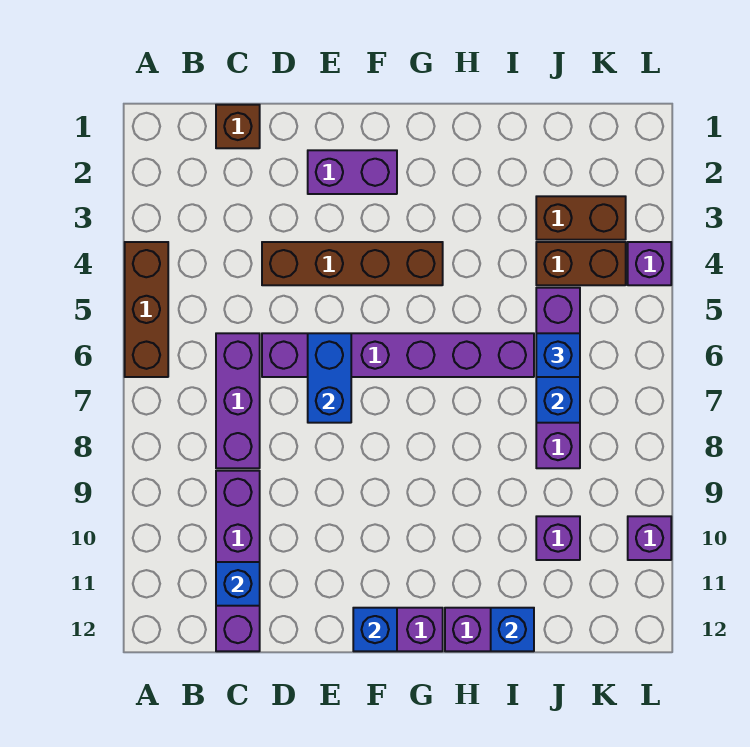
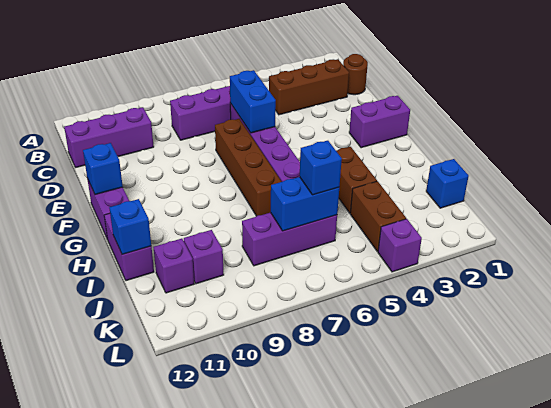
brown brick A4:A6 level 1 -> brown brick C2:C4 level 1
brown brick C1 level 1 -> brown round brick C1 level 1
purple brick C9:C12 level 1 -> purple brick C10:C12 level 1
blue brick C11 level 2 -> blue brick J1 level 1
brown brick D4:G4 level 1 -> brown brick E7:H7 level 1
purple brick E2:F2 level 1 -> purple brick F1:F2 level 1
blue brick E6:E7 level 2 -> blue brick D6:E6 level 2
brown brick J3:K3 level 1 -> brown brick H4:I4 level 1
purple brick J5:J8 level 1 -> purple brick J6:J8 level 1
purple brick L10 level 1 -> purple brick J11 level 1

